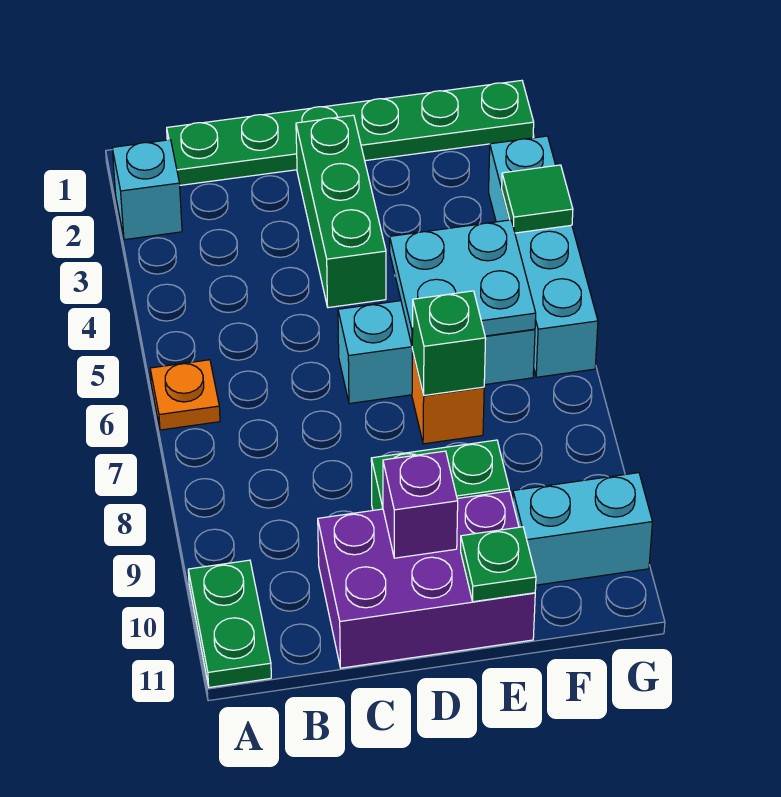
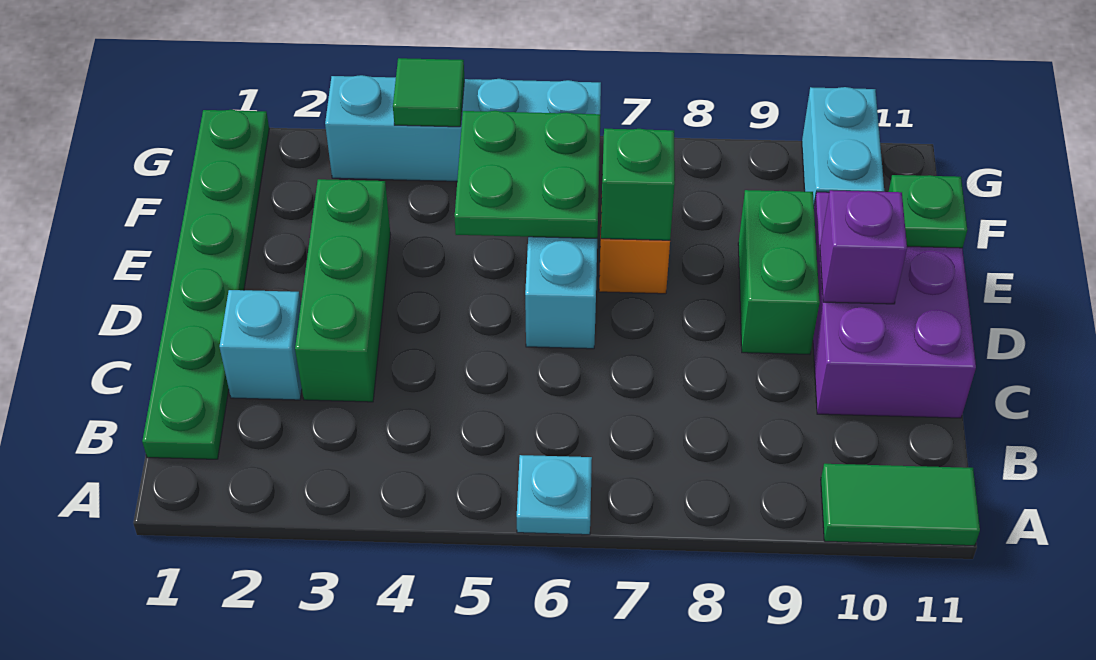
cyan brick A2 level 1 -> cyan brick C2 level 1
orange plate A6 level 1 -> cyan plate A6 level 1
green plate A10:A11 level 1 -> green tile A10:A11 level 1
green brick D2:D4 level 1 -> green brick C3:E3 level 1
cyan plate E5:F6 level 2 -> green plate E5:F6 level 2

